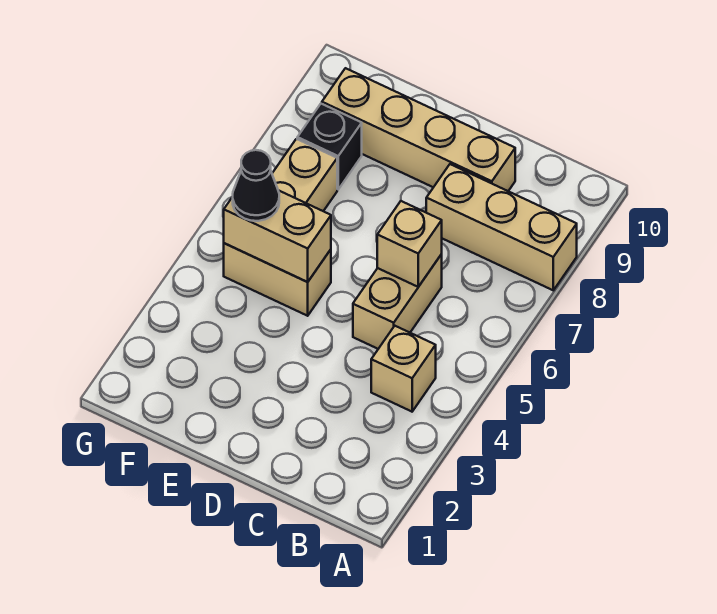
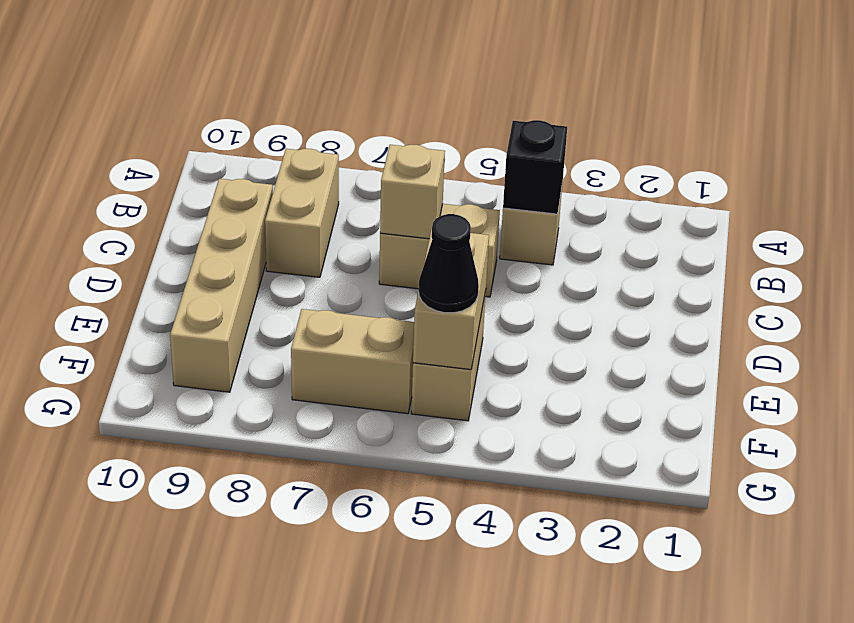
tan brick A8:C8 level 1 -> tan brick B8:C8 level 1
black brick F8 level 1 -> black brick B4 level 2

